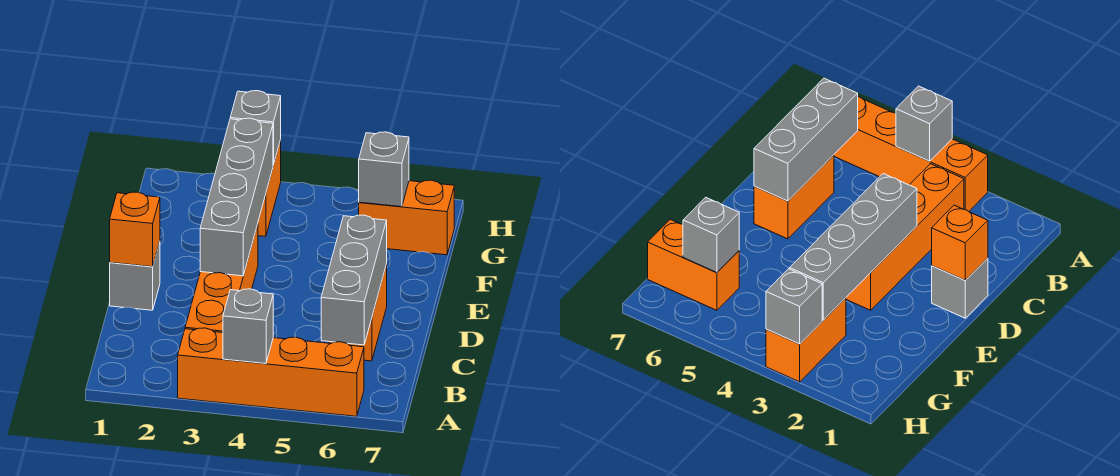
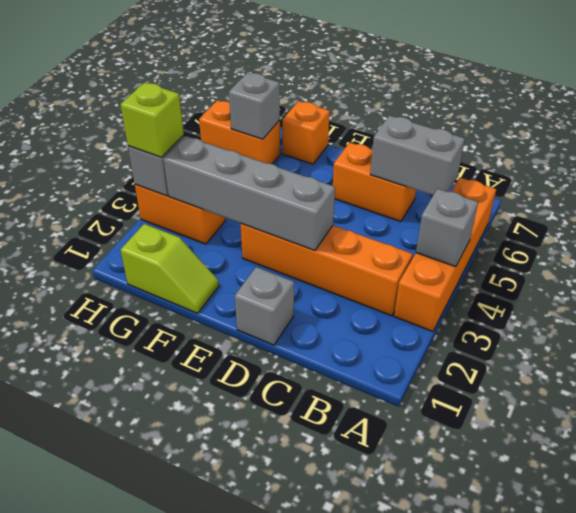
grey brick B6:D6 level 2 -> grey brick B6:C6 level 2
orange brick D1 level 2 -> orange brick F7 level 1
none -> lime slope F1:G1 level 1 top G
orange brick G6:G7 level 1 -> orange brick G6:H6 level 1
none -> lime brick H3 level 3

